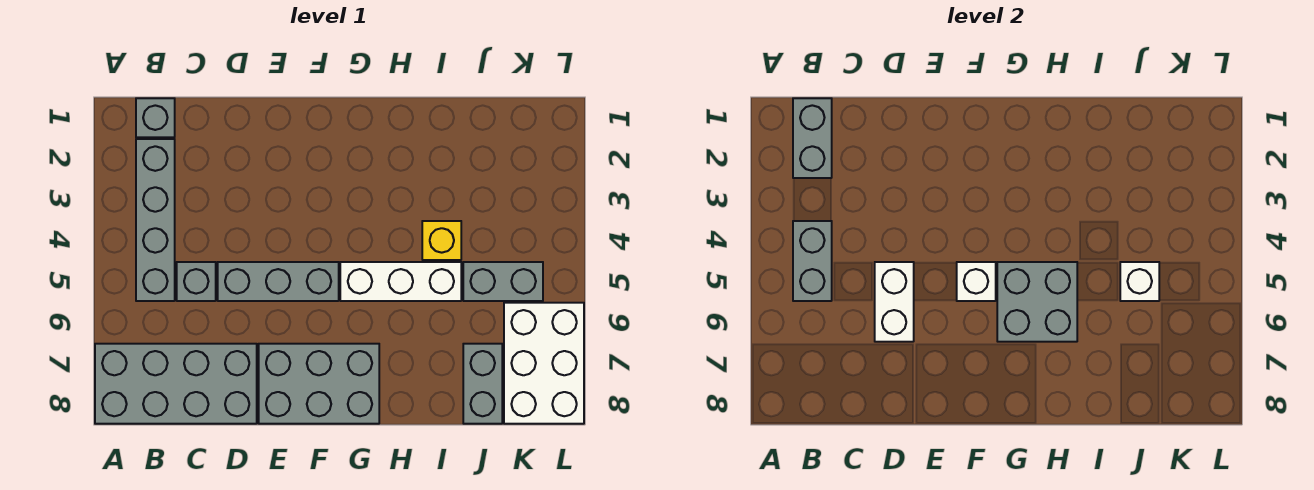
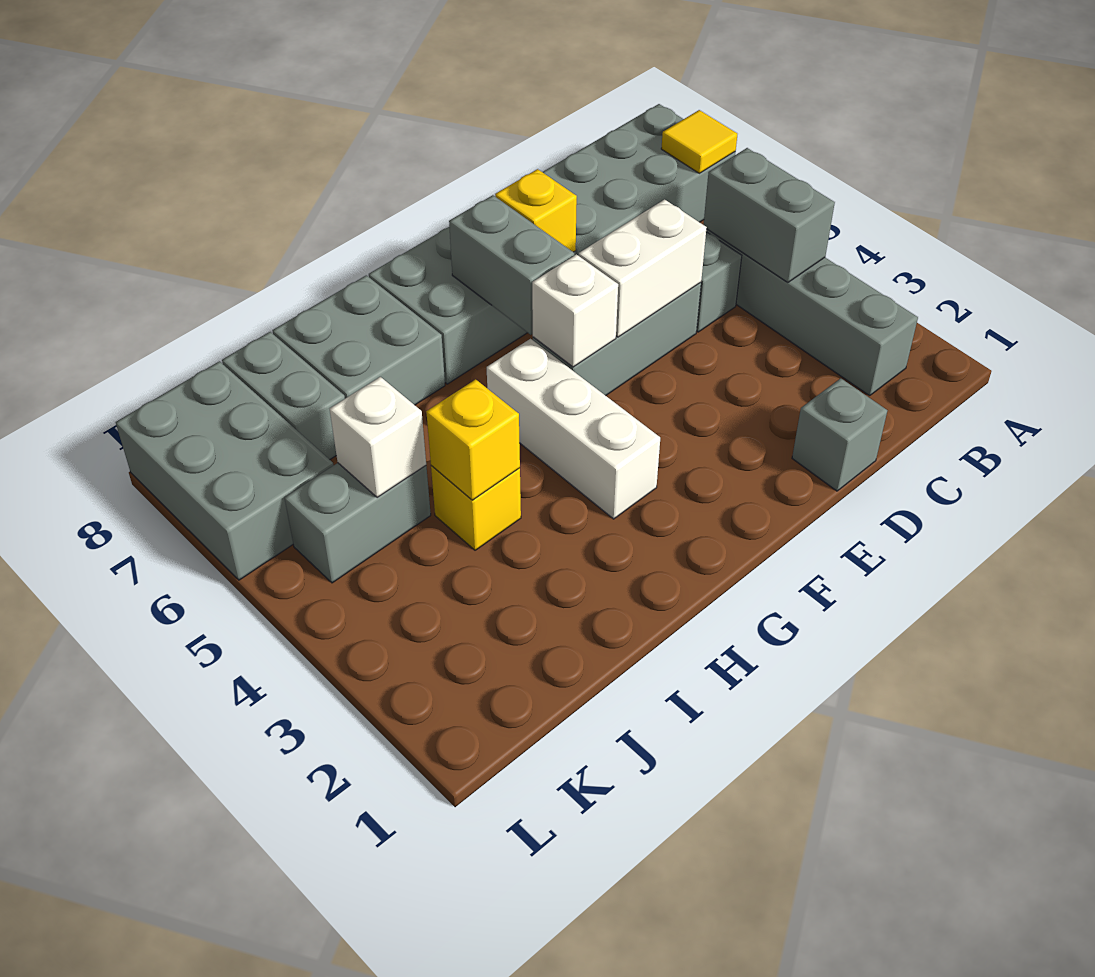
none -> yellow tile A7 level 2
grey brick B1 level 1 -> grey brick D1 level 1
grey brick B1:B2 level 2 -> grey brick F6:F7 level 2
white brick D5:D6 level 2 -> white brick D5:E5 level 2
none -> yellow brick E7 level 2
white brick G5:I5 level 1 -> white brick G3:G5 level 1
grey brick G5:H6 level 2 -> grey brick H7:I8 level 1
none -> yellow brick I4 level 2
white brick K6:L8 level 1 -> grey brick K6:L8 level 1

